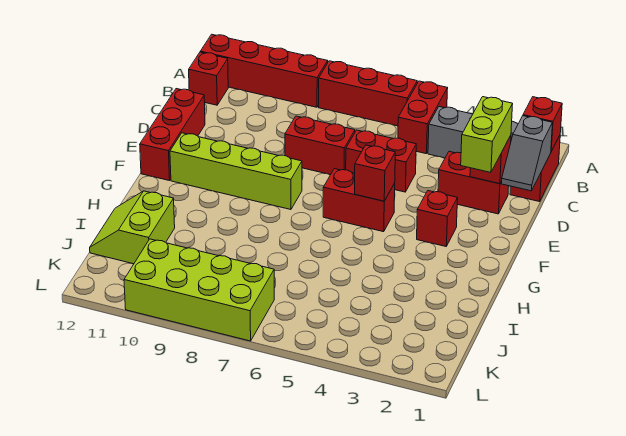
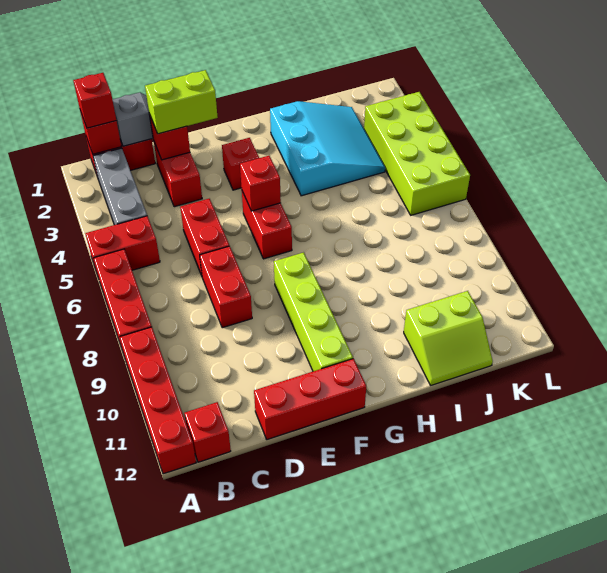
none -> red brick B1 level 3
none -> cyan slope H2:J4 level 1 top H
lime brick K7:L10 level 1 -> lime brick K3:L6 level 1

